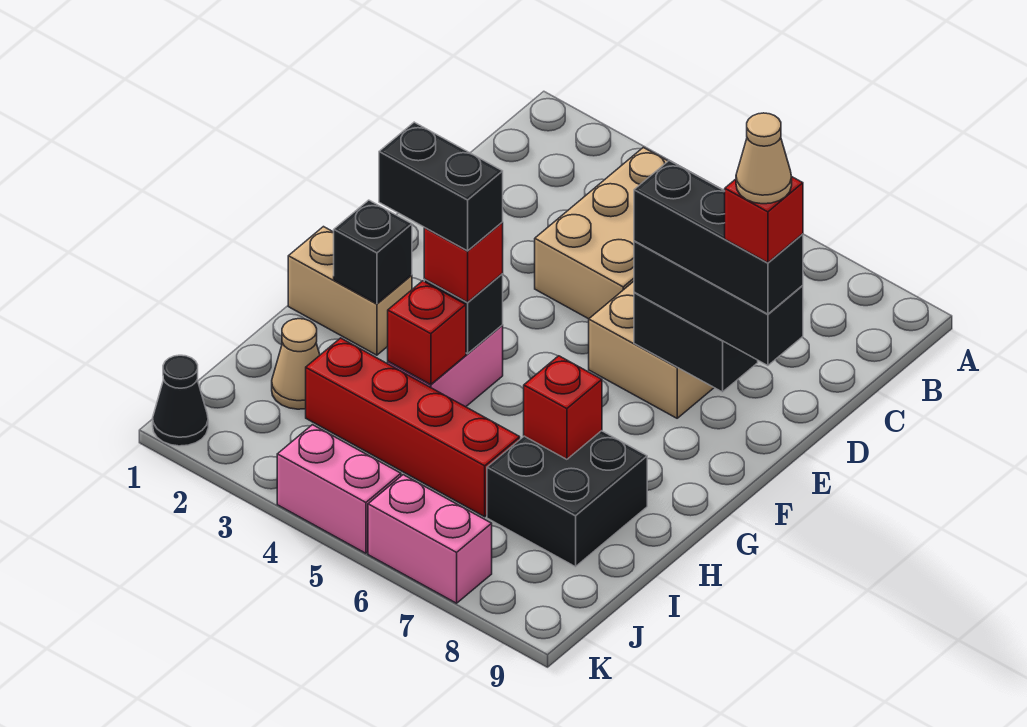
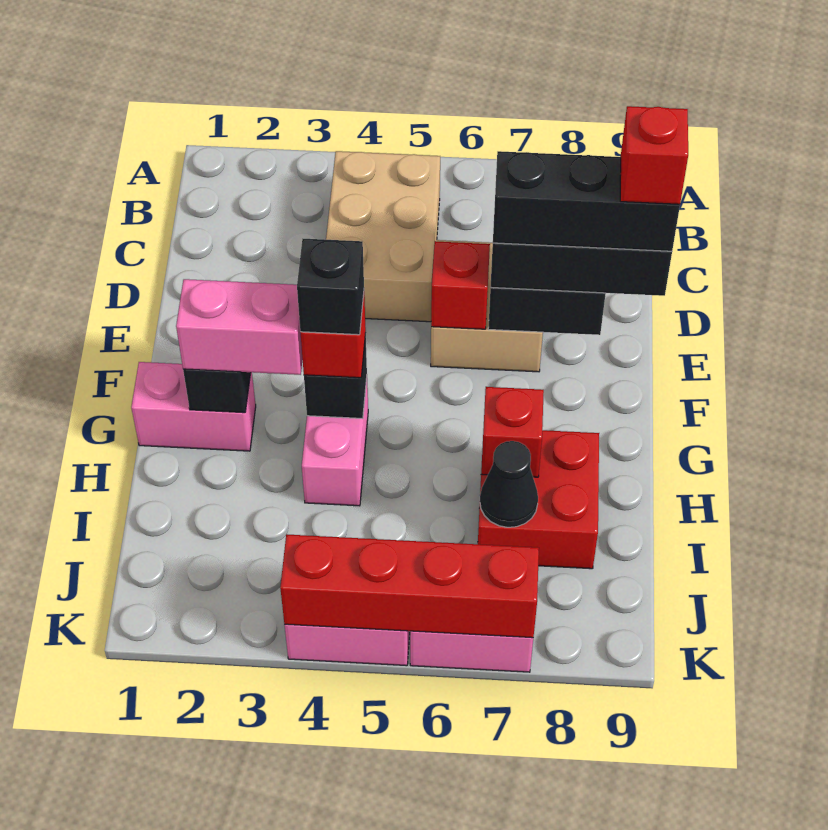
tan cone E9 level 6 -> none
tan brick G1:G2 level 1 -> pink brick G1:G2 level 1
none -> pink brick G2:G3 level 3
black brick G3:G4 level 4 -> black brick G4 level 4
red brick H4 level 2 -> red brick E6 level 2
black brick H7:I8 level 1 -> red brick H7:I8 level 1
tan cone I2 level 1 -> none
red brick I3:I6 level 1 -> red brick K4:K7 level 2
black cone K1 level 1 -> black cone I7 level 2

